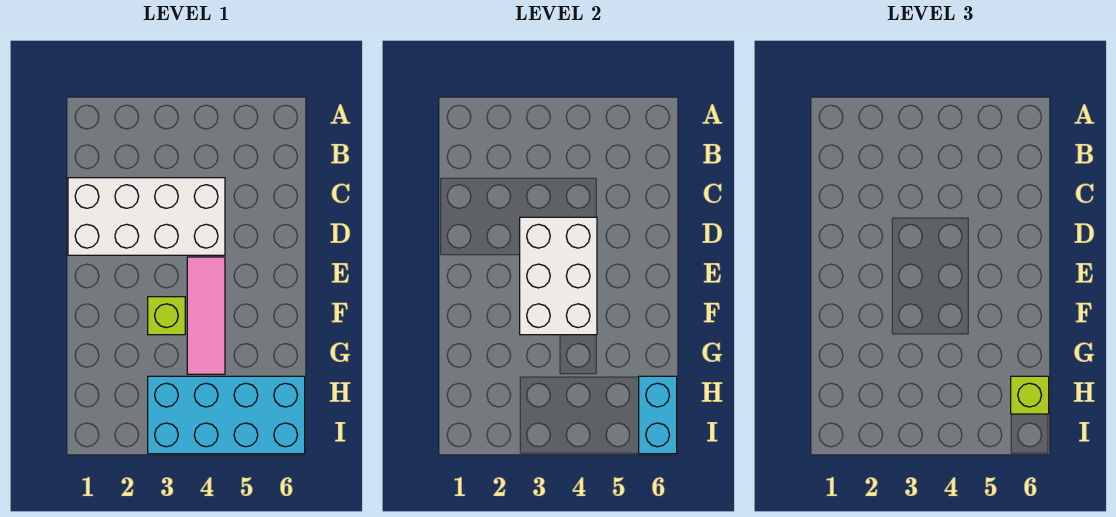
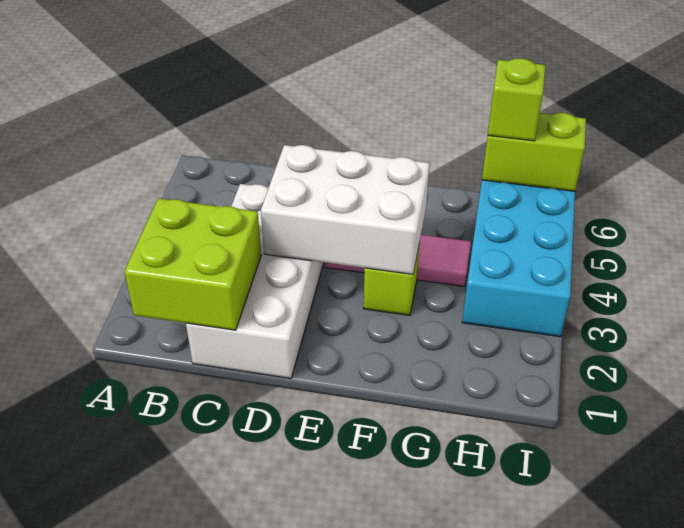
none -> lime brick B1:C2 level 2
cyan brick H6:I6 level 2 -> lime brick H6:I6 level 2

